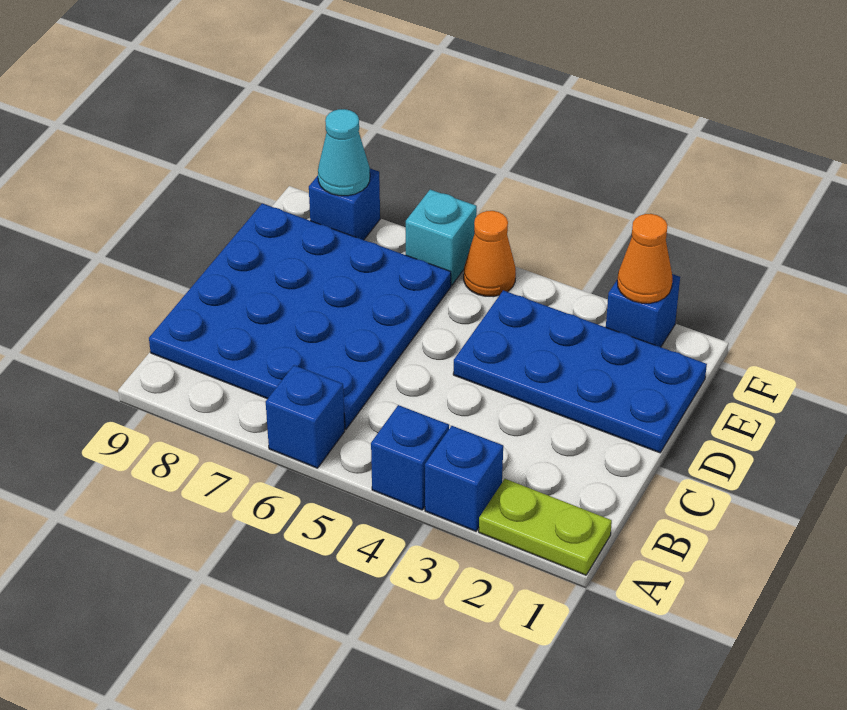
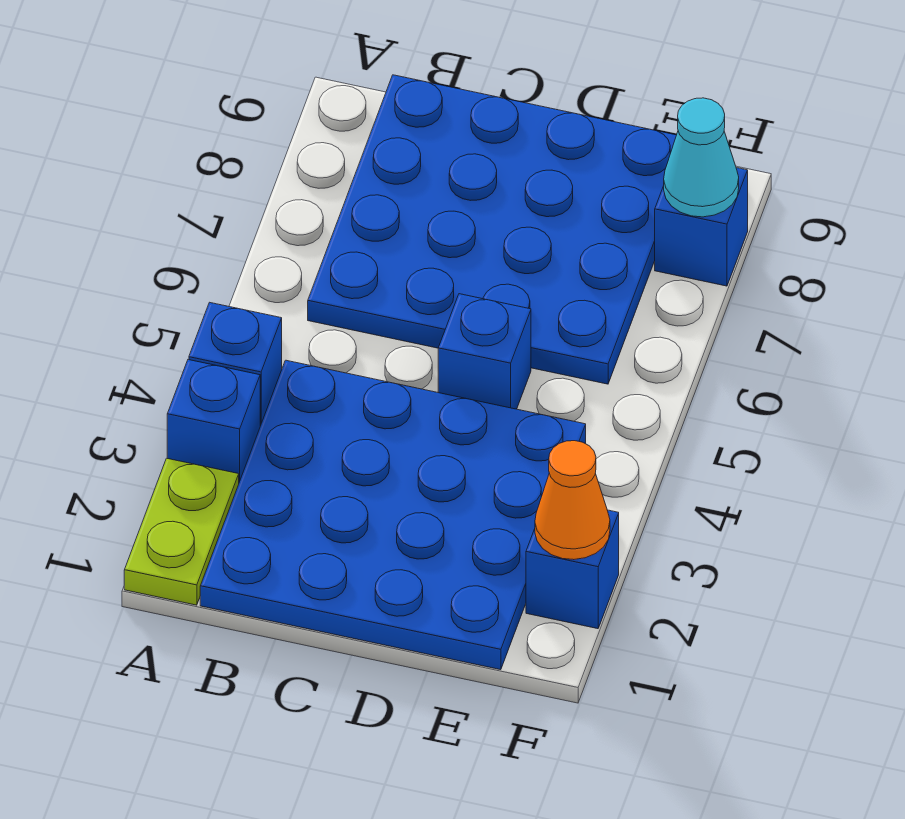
blue brick A6 level 1 -> blue brick D5 level 1
blue plate D1:E4 level 1 -> blue plate B1:E4 level 1
orange cone F5 level 1 -> none
cyan brick F6 level 1 -> none

